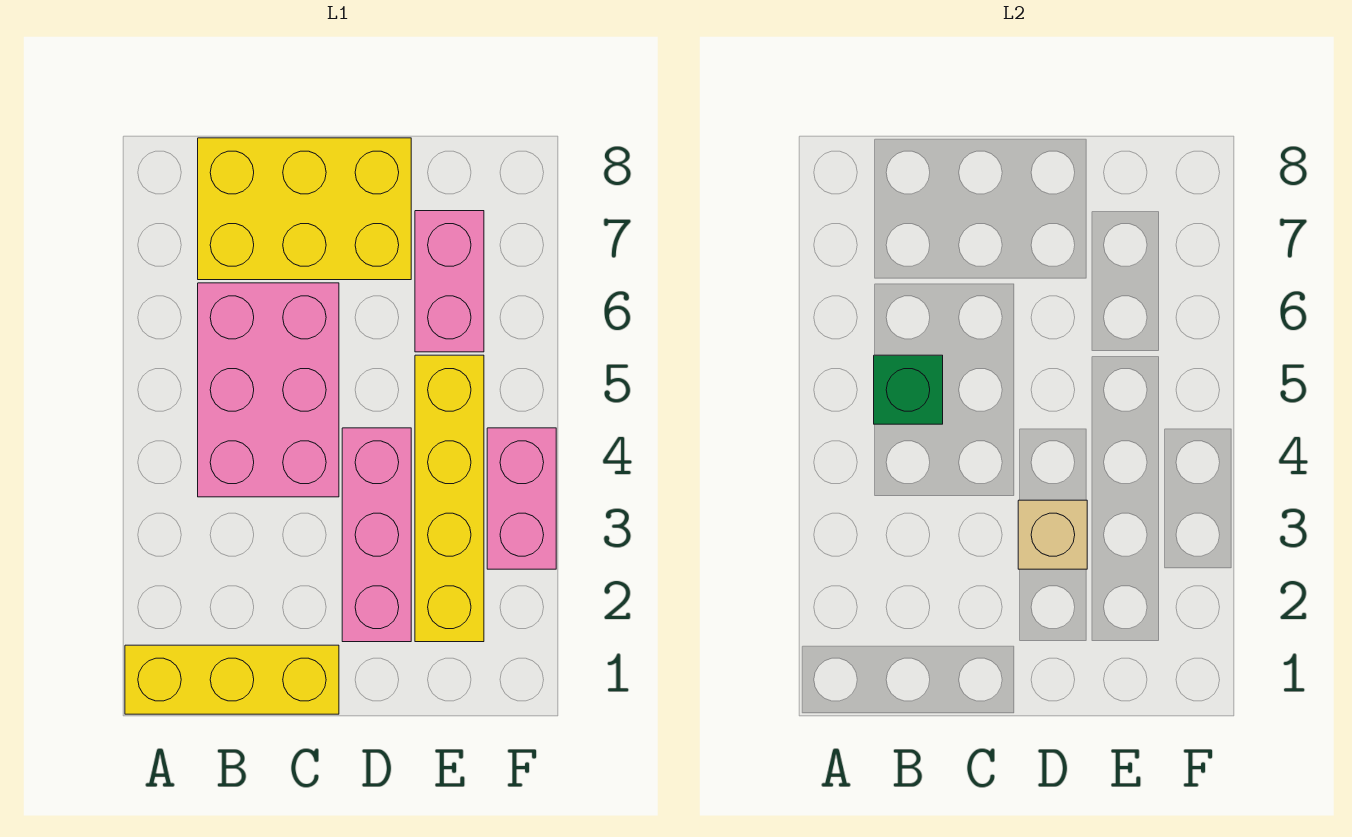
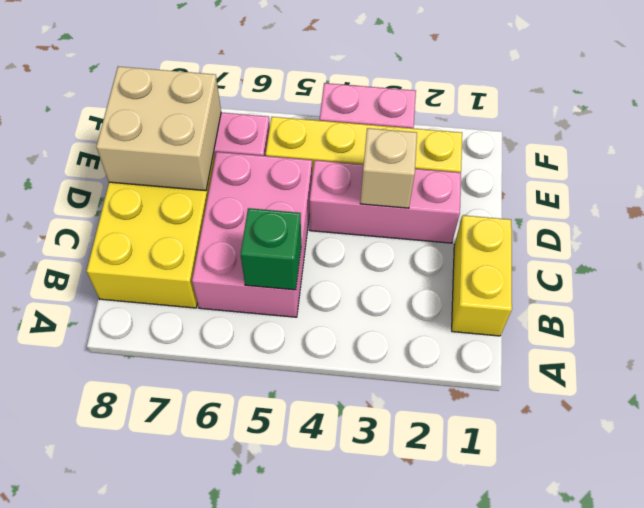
yellow brick A1:C1 level 1 -> yellow brick B1:C1 level 1
pink brick B4:C6 level 1 -> pink brick B5:D6 level 1
none -> tan brick D7:E8 level 2

